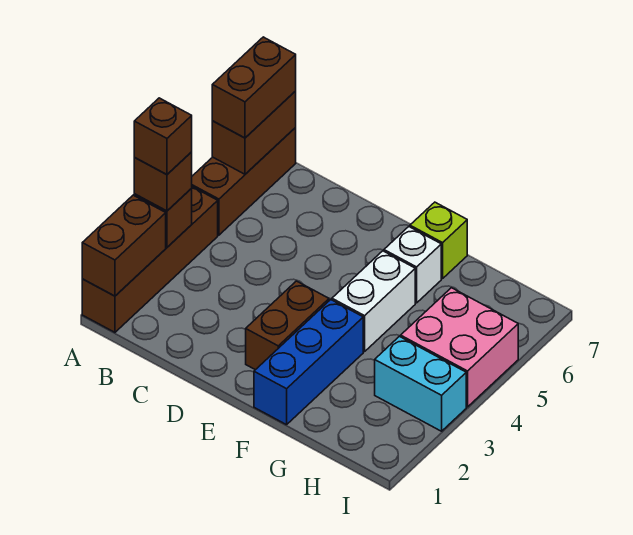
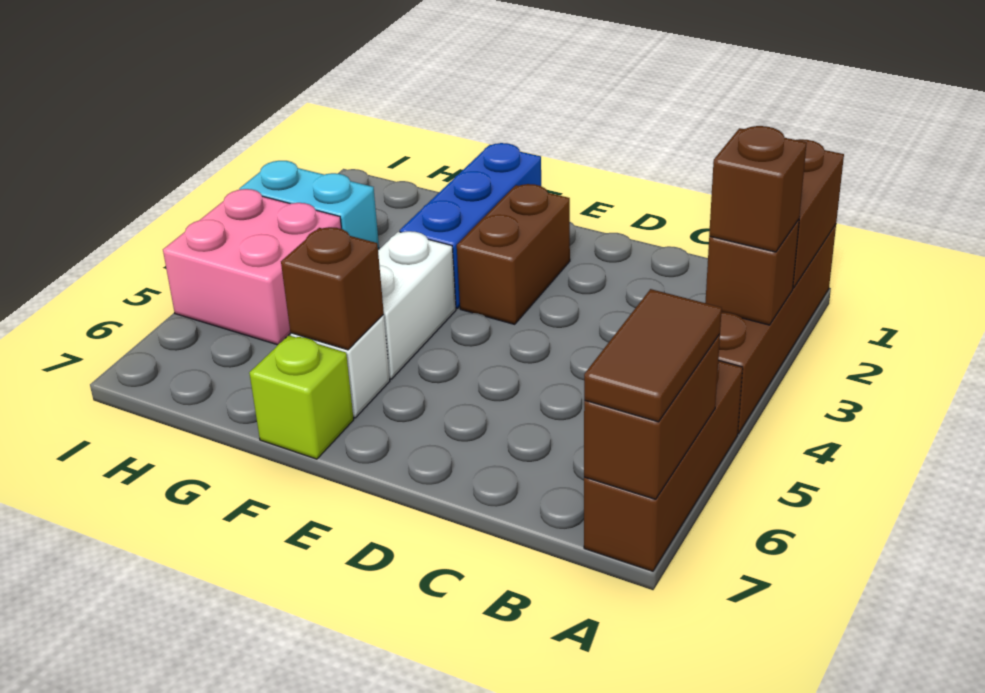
brown brick A3 level 4 -> brown brick F6 level 2
brown brick A6:A7 level 3 -> brown tile A6:A7 level 3

